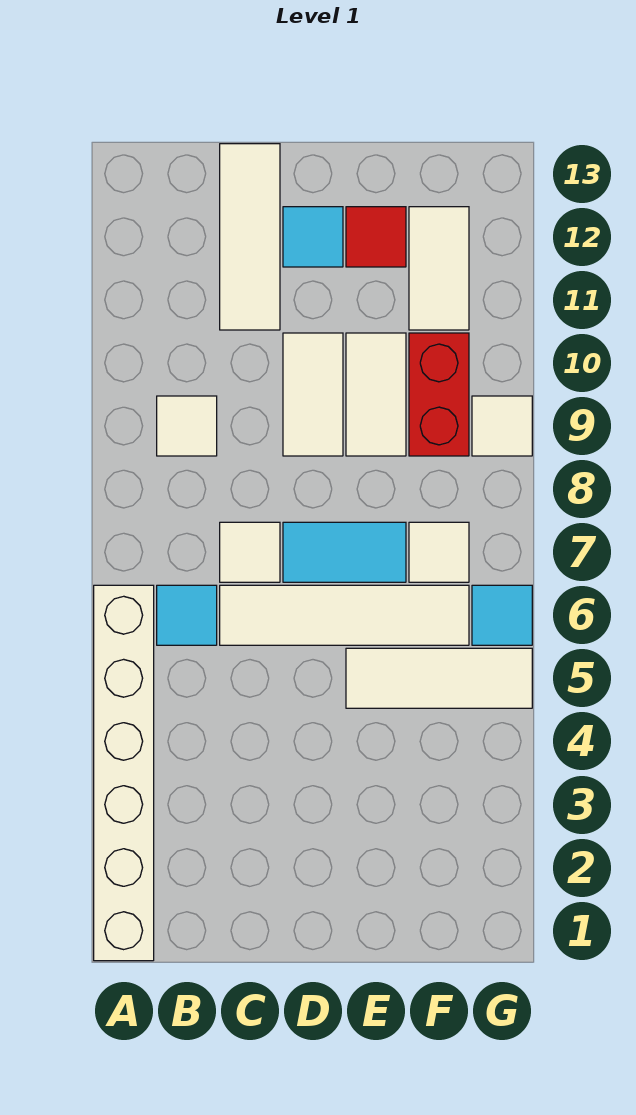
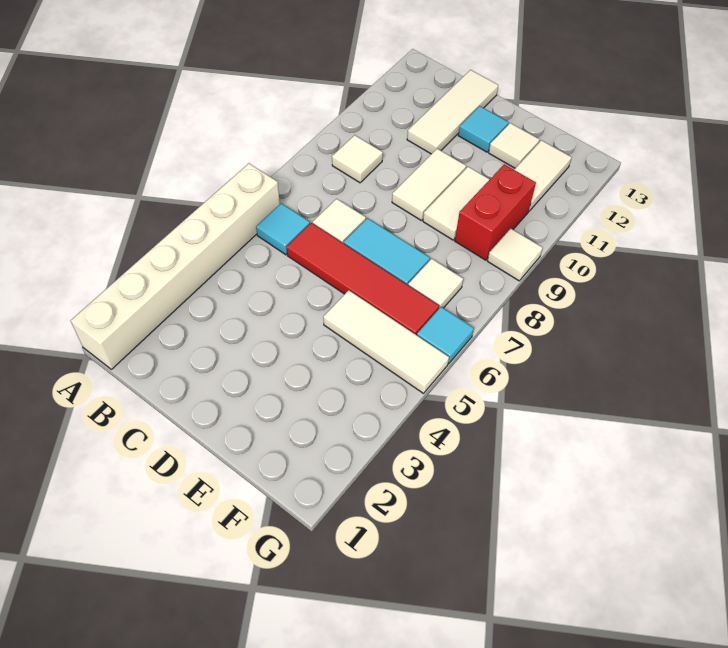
white tile C6:F6 level 1 -> red tile C6:F6 level 1
red tile E12 level 1 -> white tile E12 level 1

